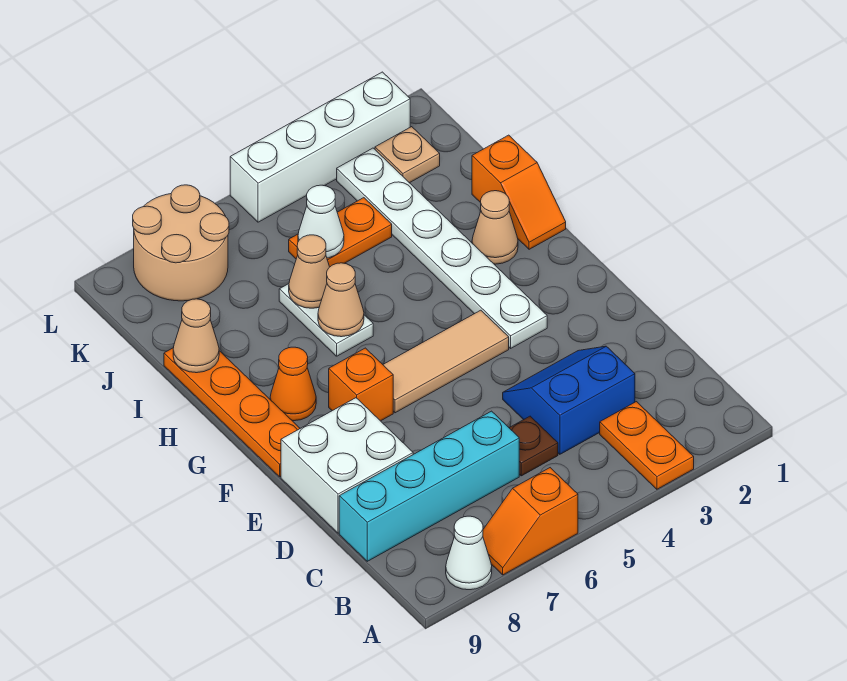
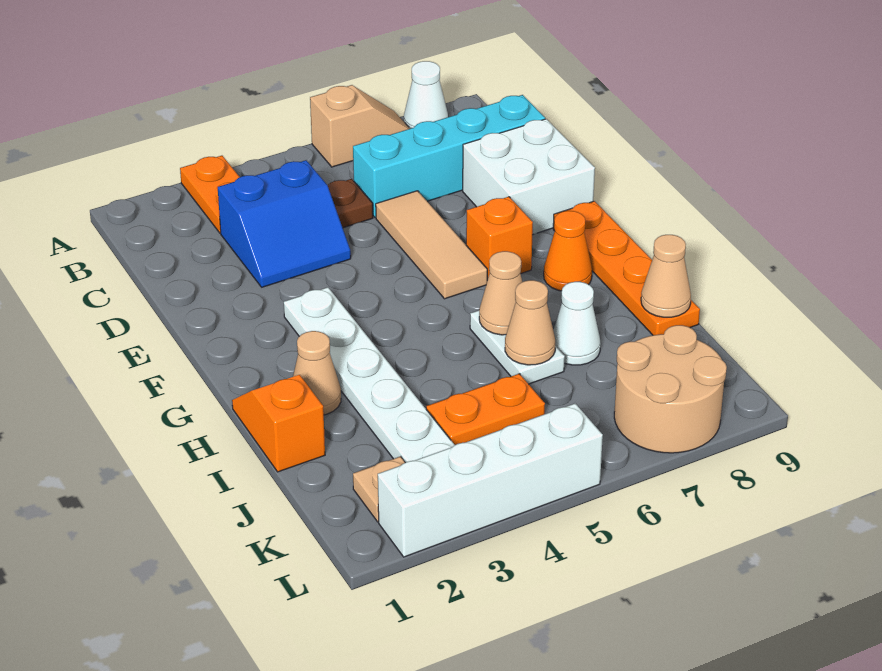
orange slope A6:A7 level 1 top 6 -> tan slope A6:A7 level 1 top 6
tan tile F4:F6 level 1 -> tan tile D6:F6 level 1
white cone J5 level 2 -> white cone I7 level 1

